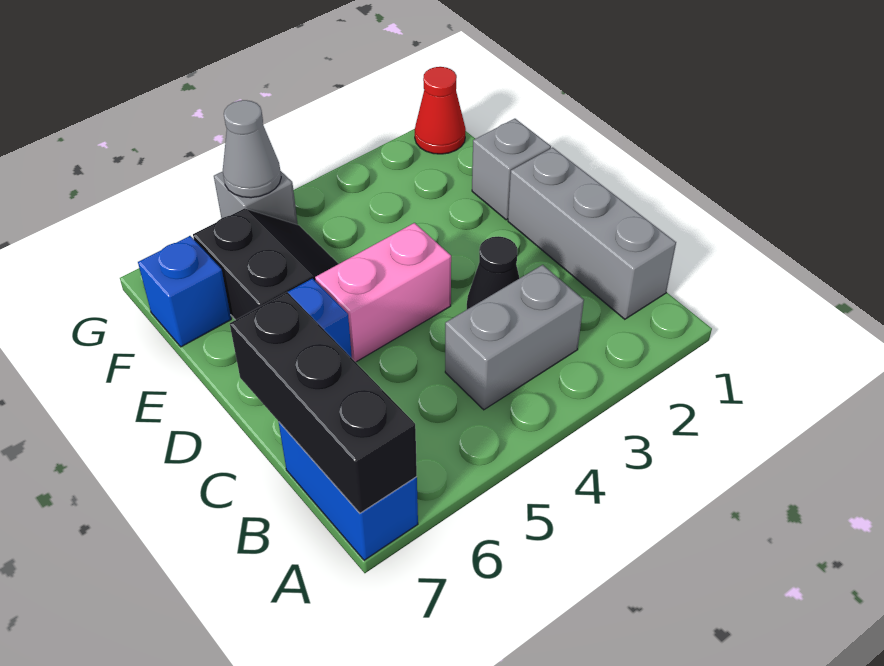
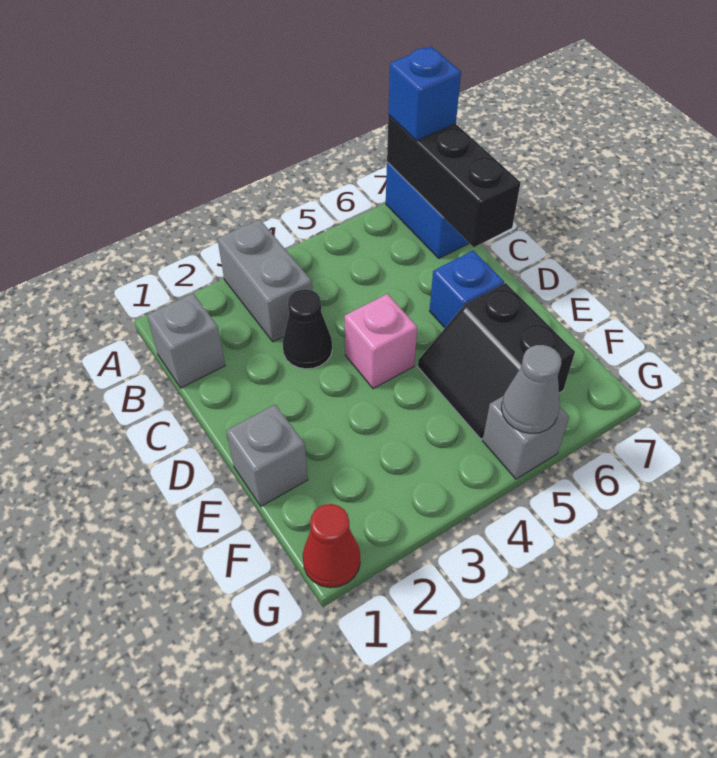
grey brick B1:D1 level 1 -> grey brick B1 level 1
grey brick B3:B4 level 1 -> grey brick A3:B3 level 1
pink brick D4:D5 level 1 -> pink brick D4 level 1
blue brick F7 level 1 -> blue brick A7 level 3

